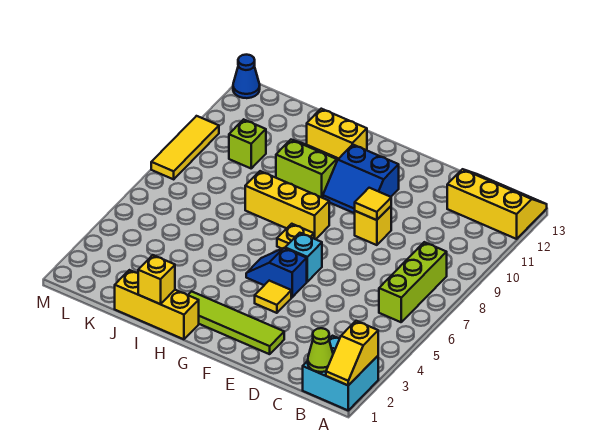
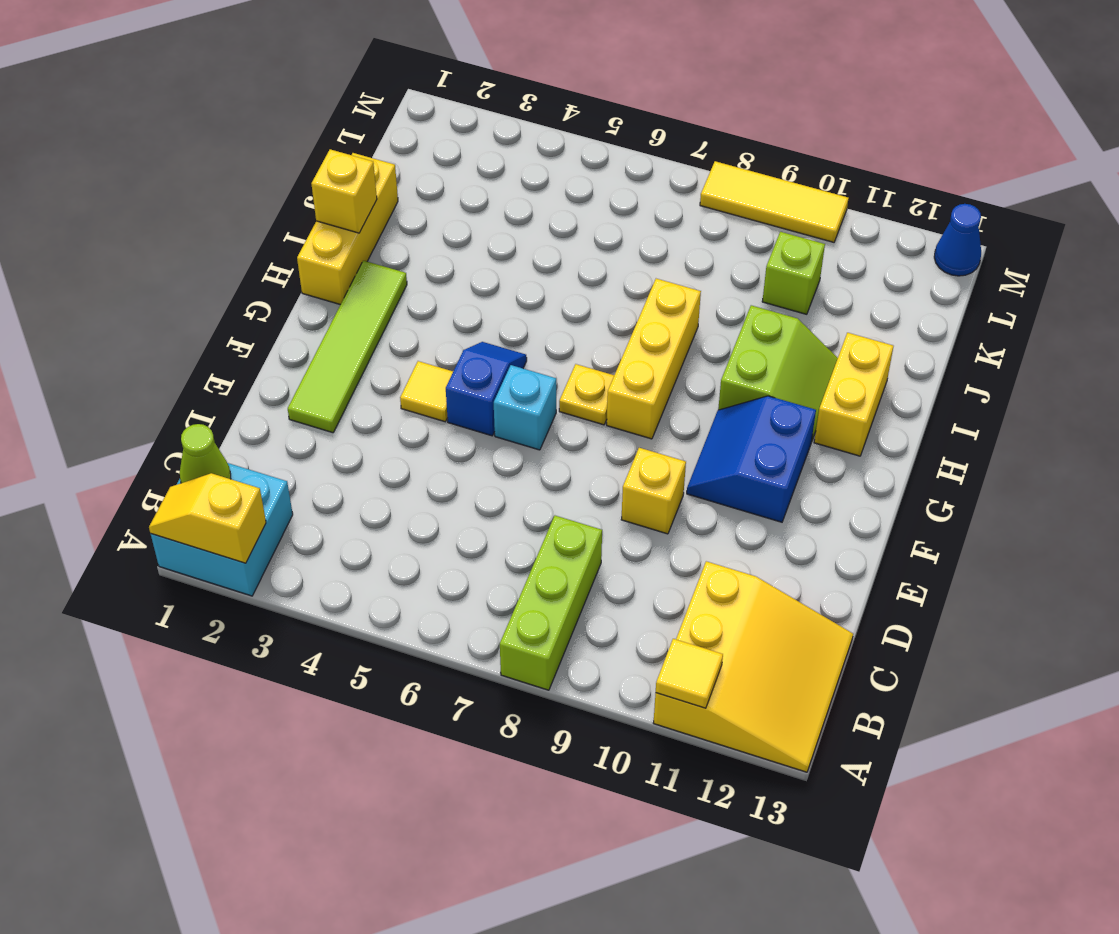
yellow slope A12:C13 level 1 top 12 -> yellow slope A11:C13 level 1 top 11
lime brick B6:B8 level 1 -> lime brick A8:C8 level 1
yellow tile E9 level 2 -> yellow tile A11 level 2

